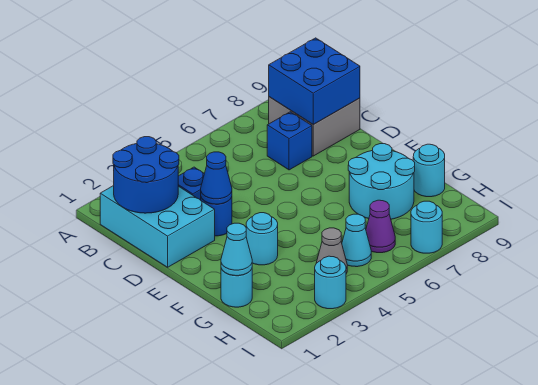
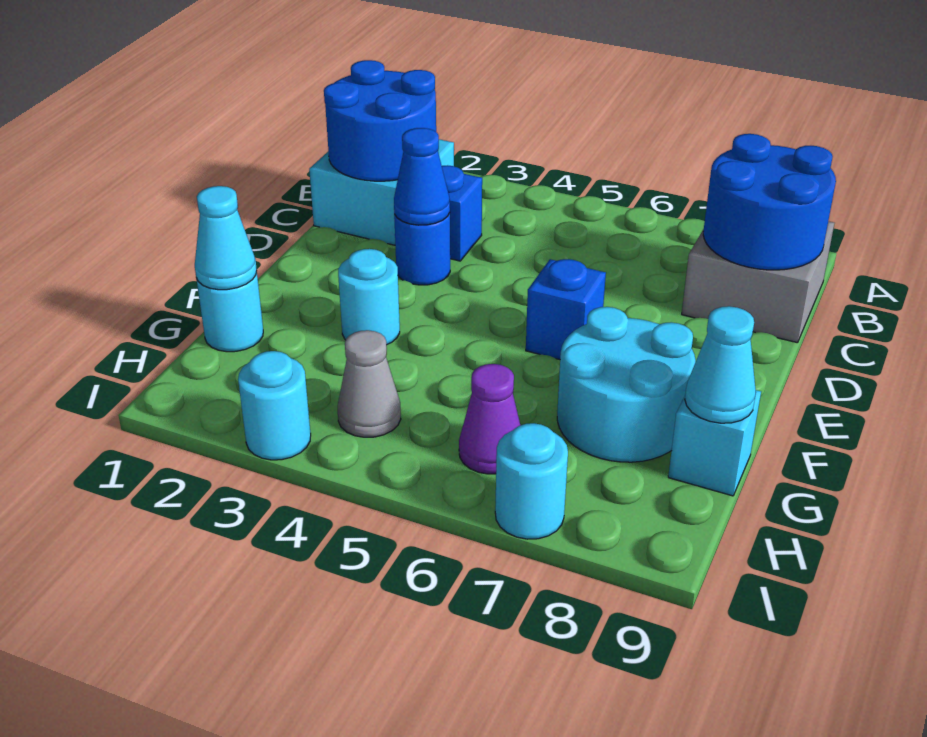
cyan brick B1:D2 level 1 -> cyan brick B1:C2 level 1
blue brick B8:C9 level 2 -> blue round brick B8:C9 level 2
blue brick C7 level 1 -> blue brick E6 level 1
cyan round brick G9 level 1 -> cyan brick G9 level 1
cyan cone H5 level 1 -> cyan cone G9 level 2

